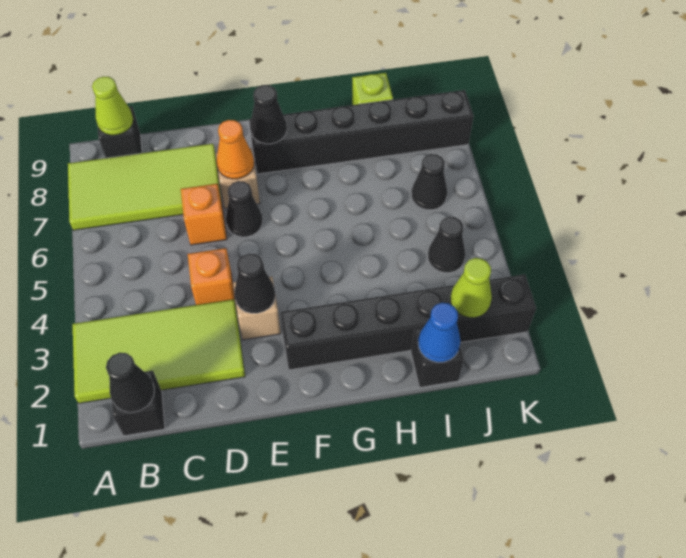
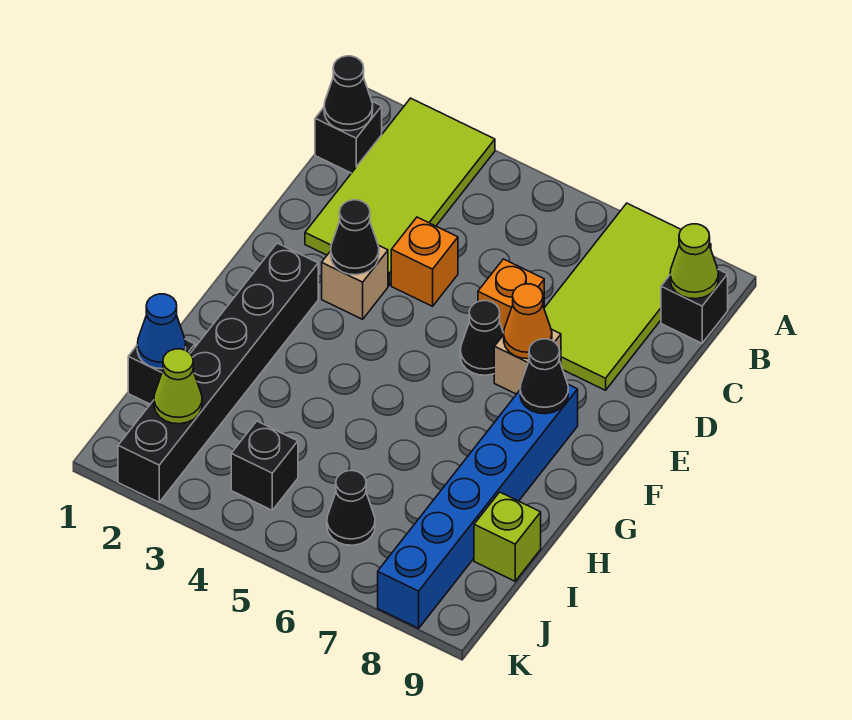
black brick F8:K8 level 1 -> blue brick F8:K8 level 1
black cone J4 level 1 -> black brick J4 level 1

